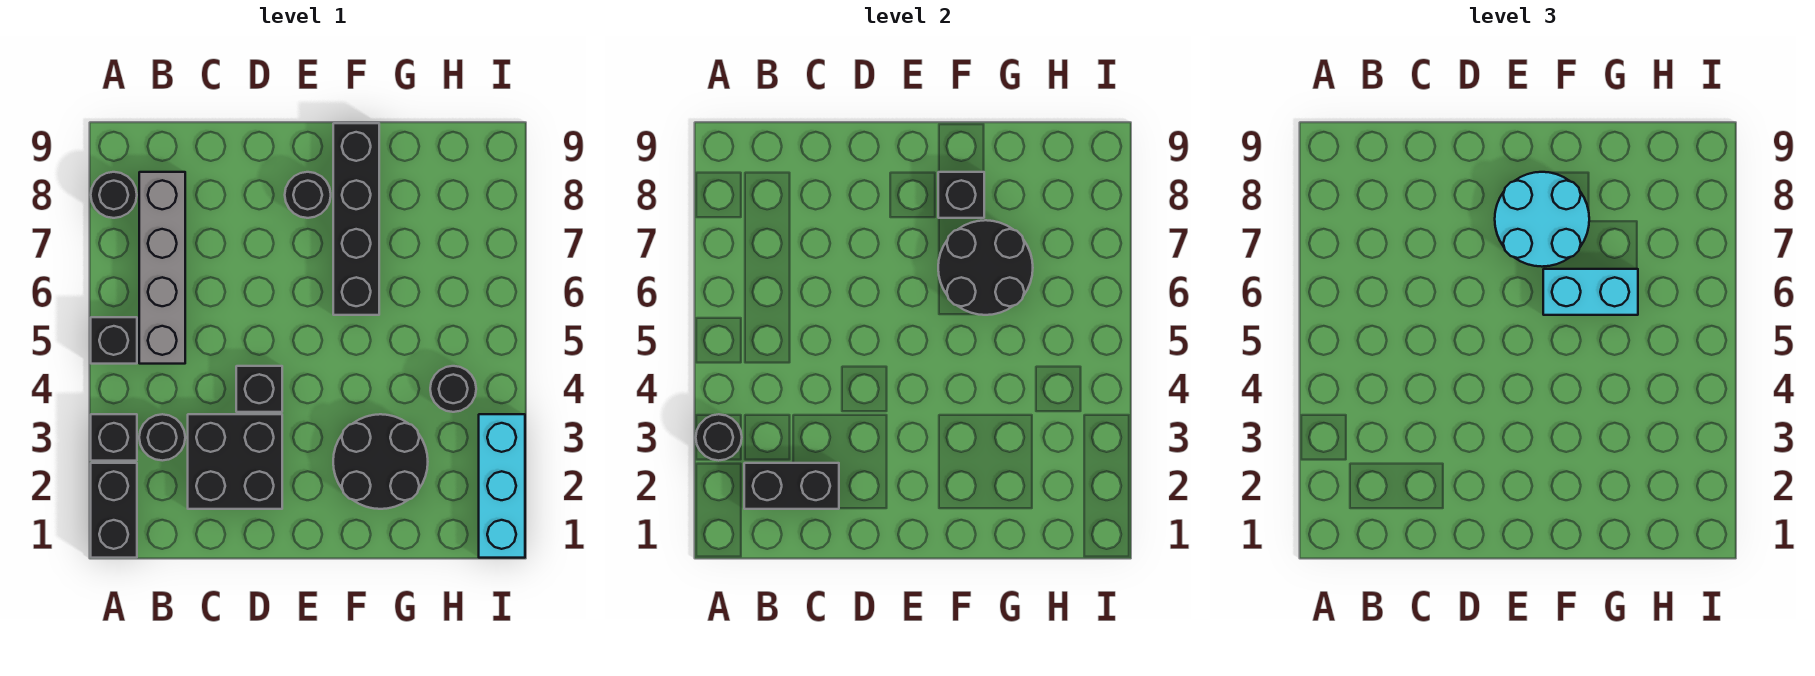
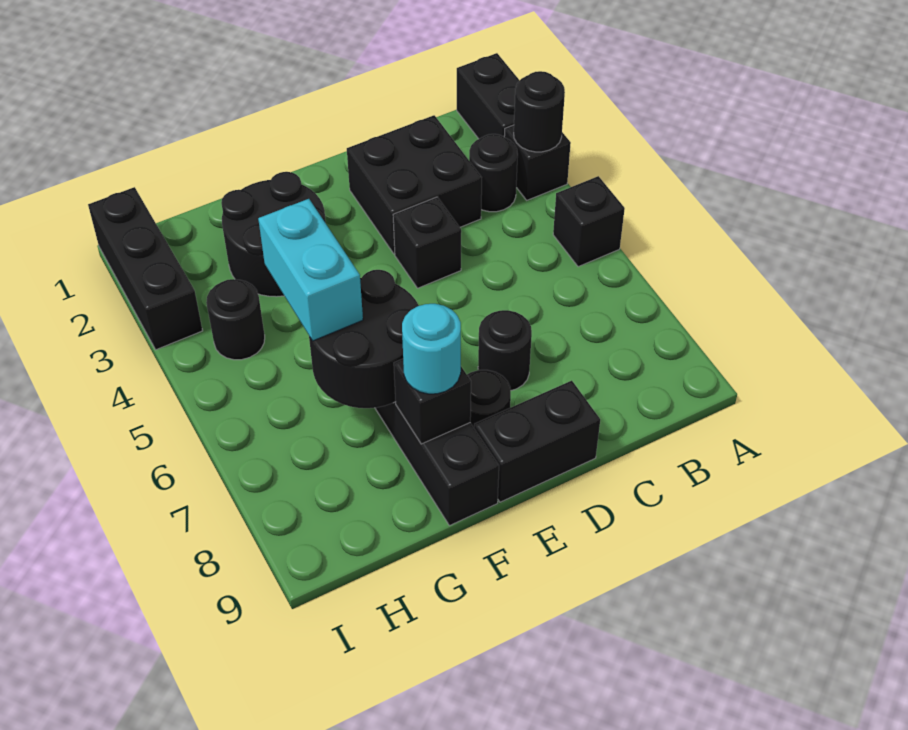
black round brick A8 level 1 -> black round brick D7 level 1
black brick B2:C2 level 2 -> black brick D9:E9 level 1
grey brick B5:B8 level 1 -> none
cyan round brick E7:F8 level 3 -> cyan round brick F8 level 3
cyan brick F6:G6 level 3 -> cyan brick G5:G6 level 3
cyan brick I1:I3 level 1 -> black brick I1:I3 level 1

